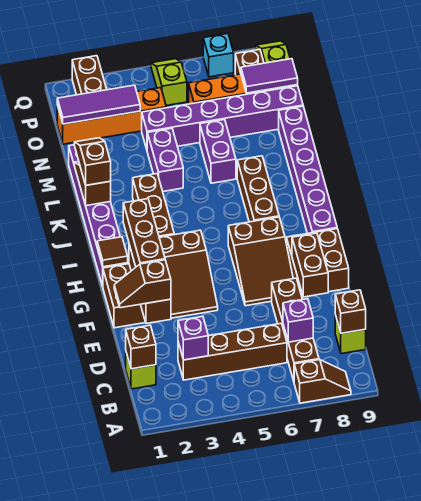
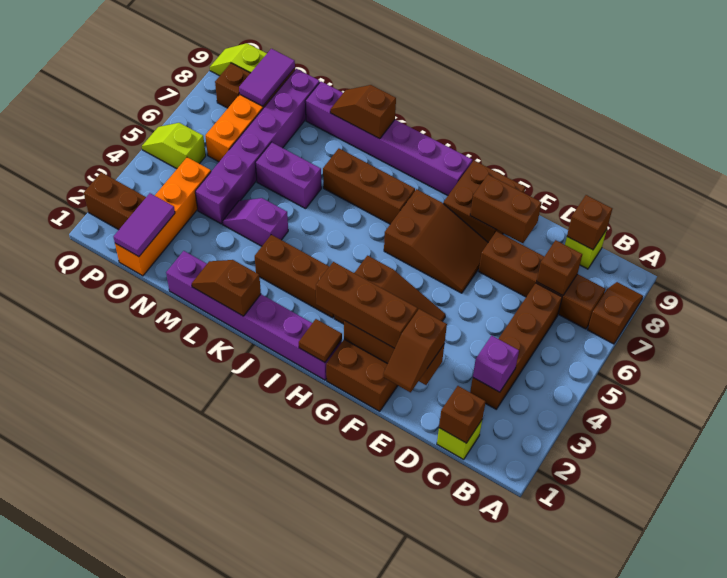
purple brick C7 level 2 -> brown brick C7 level 2
brown slope K1:L1 level 3 top K -> brown slope K9:L9 level 2 top K
purple brick L4:M4 level 1 -> purple slope L4:M4 level 1 top L
purple tile O1:O3 level 2 -> purple tile O1:O2 level 2
cyan brick Q7 level 1 -> none

